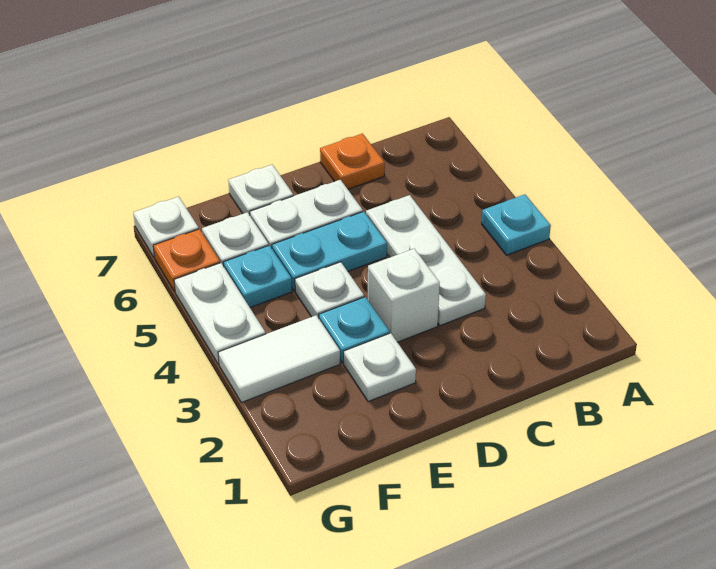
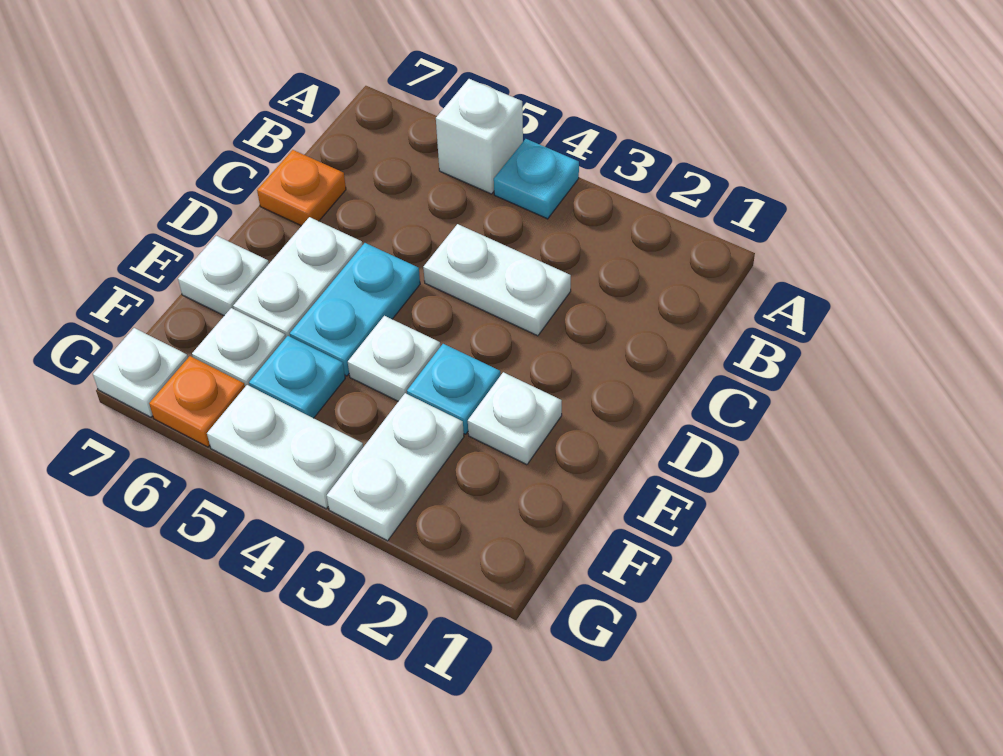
white plate C3:C5 level 1 -> white plate C3:C4 level 1
white brick D3 level 1 -> white brick A5 level 1
white tile F3:G3 level 1 -> white plate F3:G3 level 1

